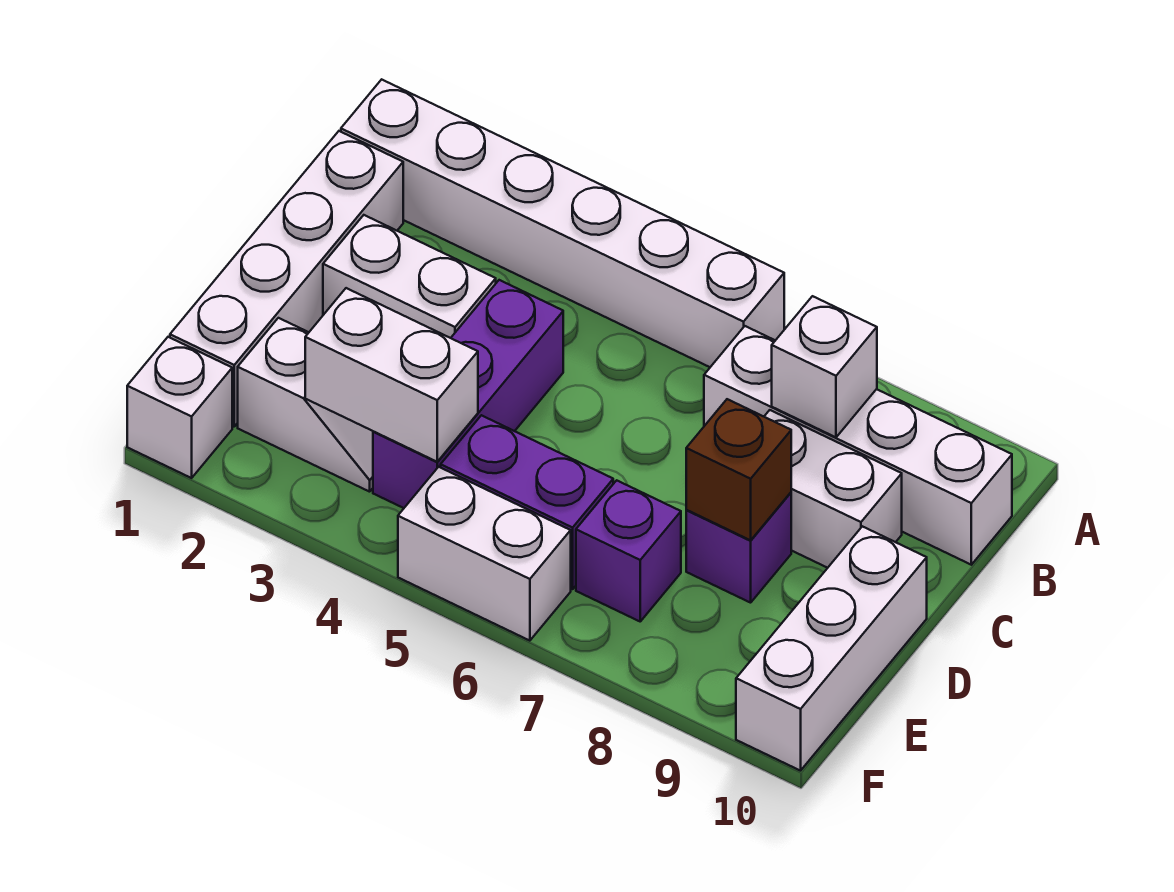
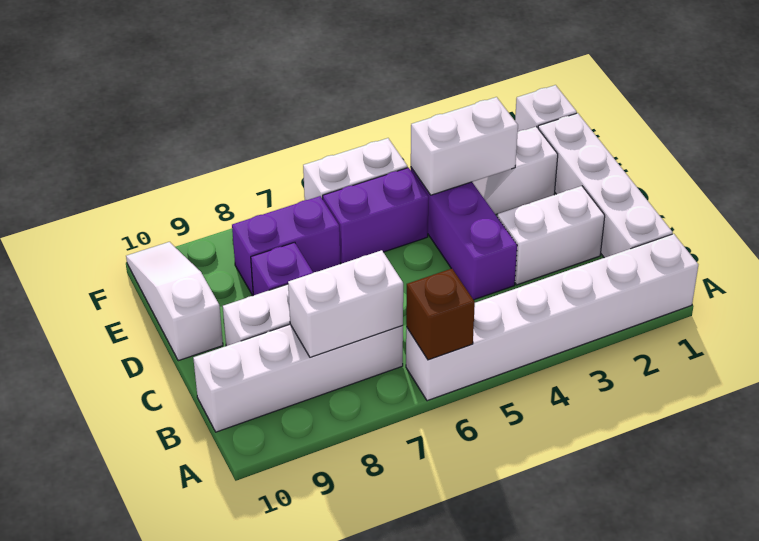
white brick B8 level 2 -> white brick B7:B8 level 2
brown brick D8 level 2 -> brown brick A6 level 2
white brick D10:F10 level 1 -> white slope D10:F10 level 1 top D
purple brick E7 level 1 -> purple brick E7:E8 level 1

